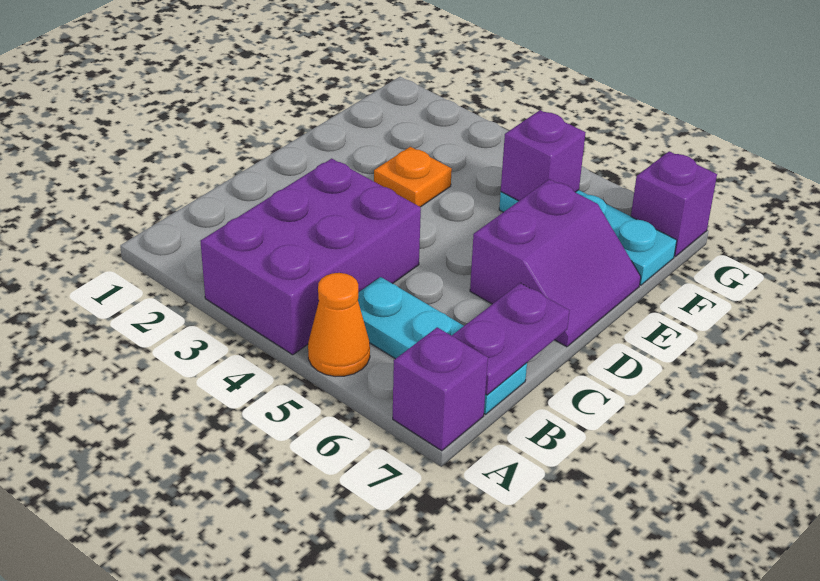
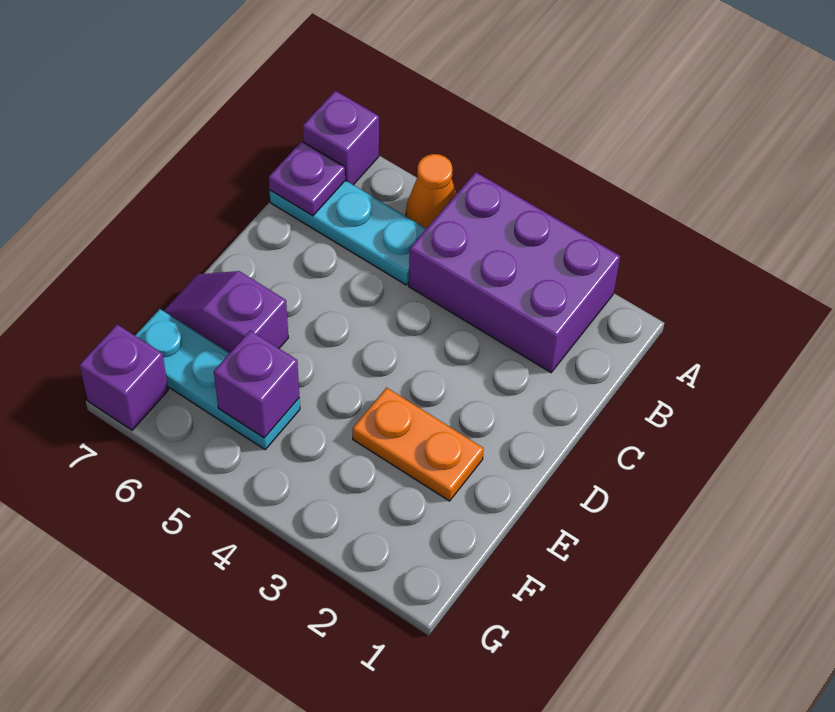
purple brick A3:C4 level 1 -> purple brick A2:B4 level 1
purple plate B7:C7 level 2 -> purple plate B7 level 2
purple slope D6:E7 level 1 top 6 -> purple slope E6:E7 level 1 top 6
orange plate E3 level 1 -> orange plate E2:E3 level 1

